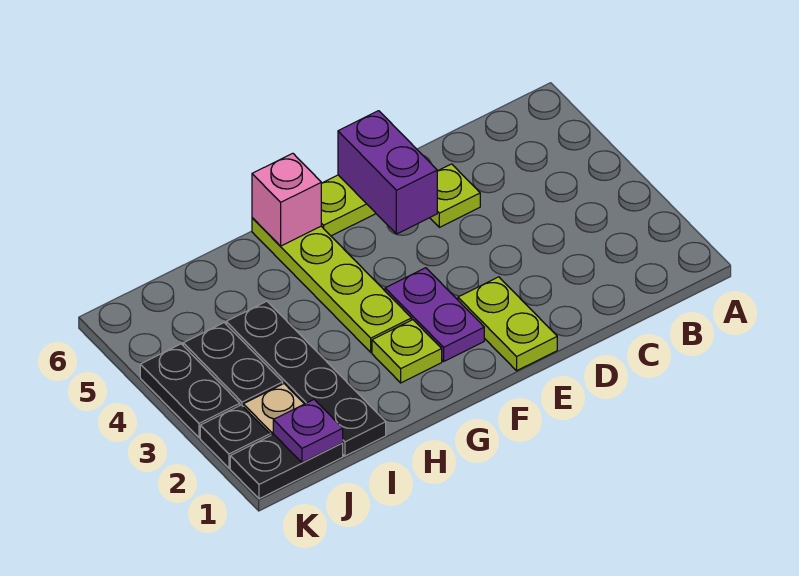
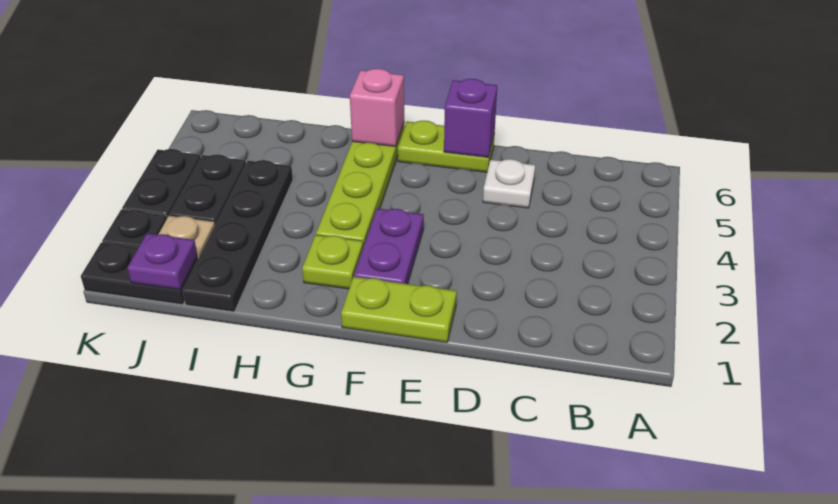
lime plate D5 level 1 -> white plate D5 level 1
lime plate E1:E2 level 1 -> lime plate E1:F1 level 1
purple brick E5:E6 level 2 -> purple brick E6 level 2

